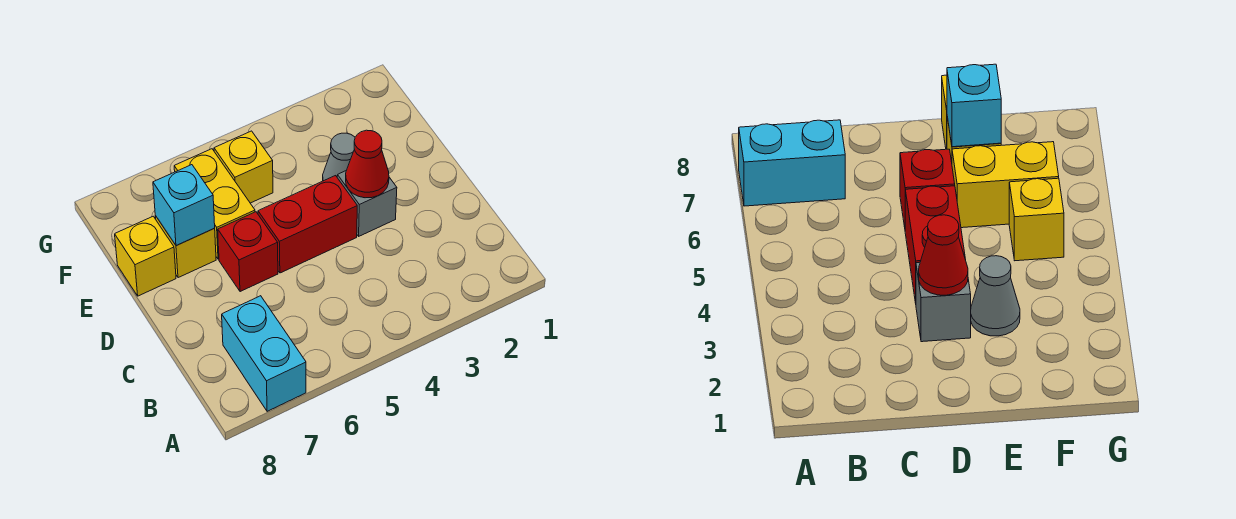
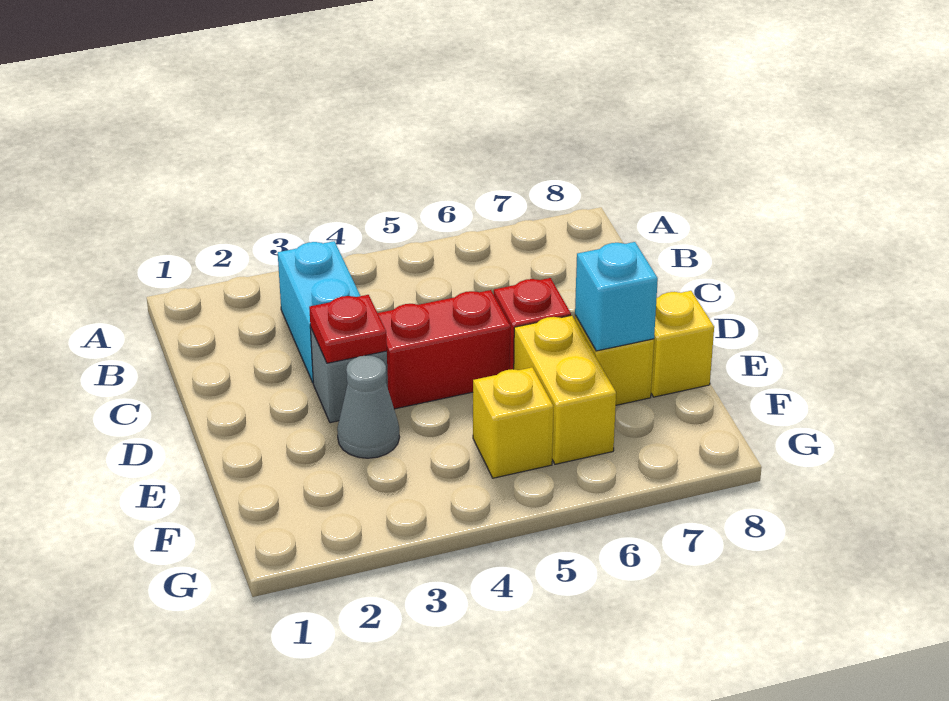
cyan brick A7:B7 level 1 -> cyan brick B3:C3 level 1
red cone D3 level 2 -> red plate D3 level 2

